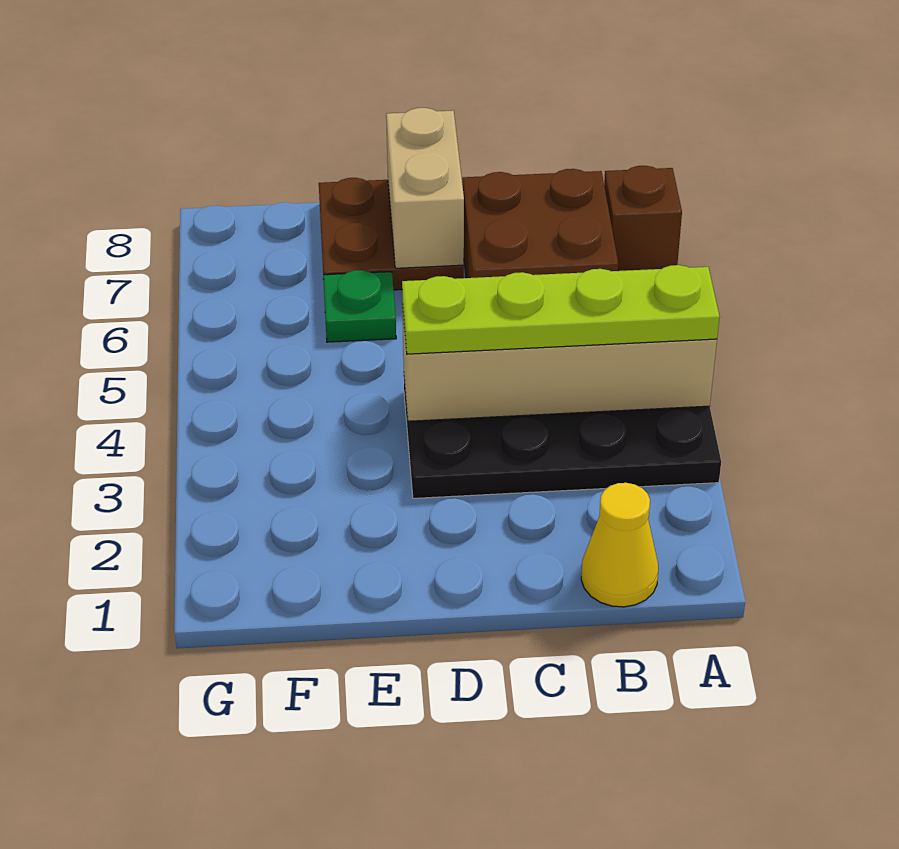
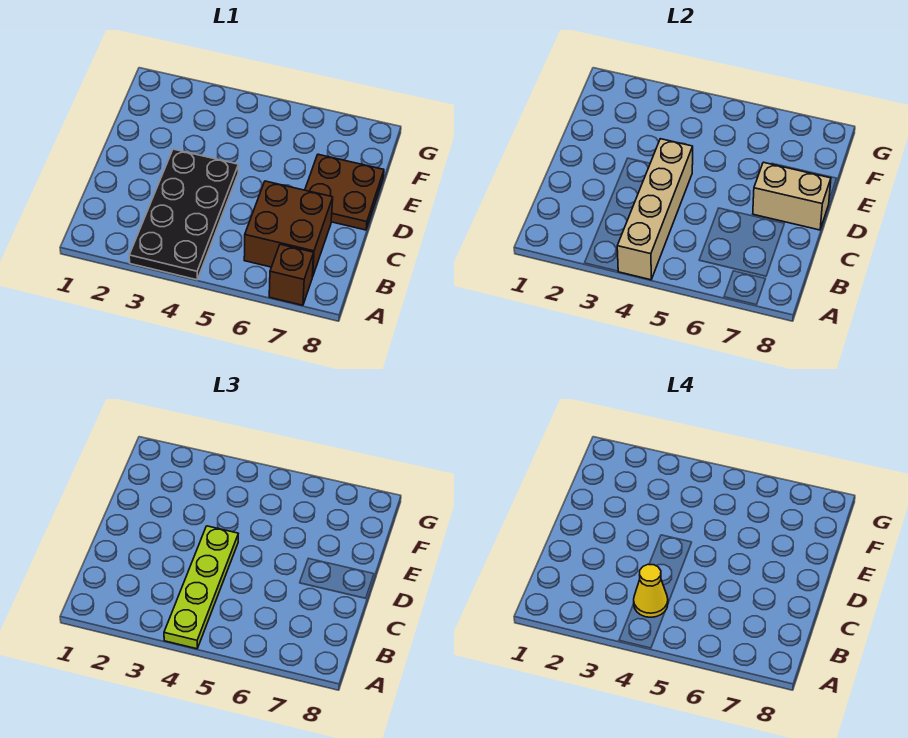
yellow cone B1 level 1 -> yellow cone B4 level 4
green plate E6 level 1 -> none

